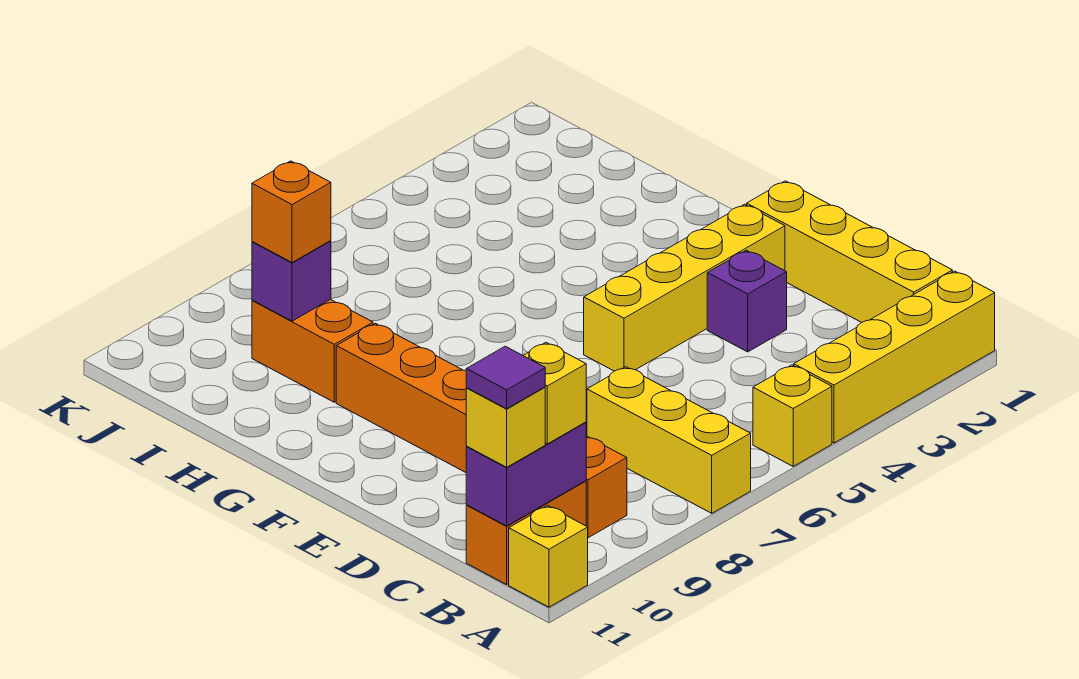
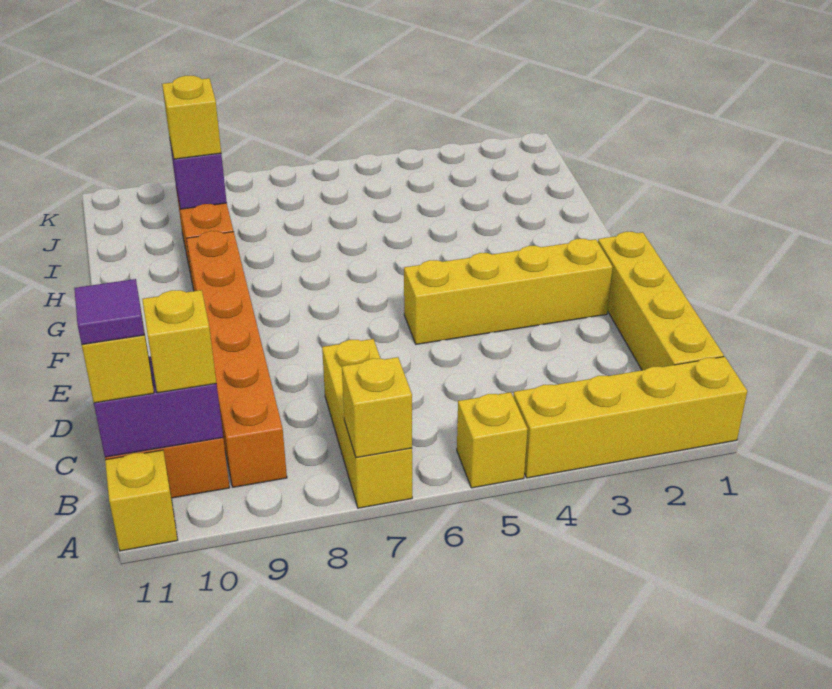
none -> yellow brick A7 level 2
purple brick D3 level 1 -> none
orange brick I9 level 3 -> yellow brick I9 level 3

